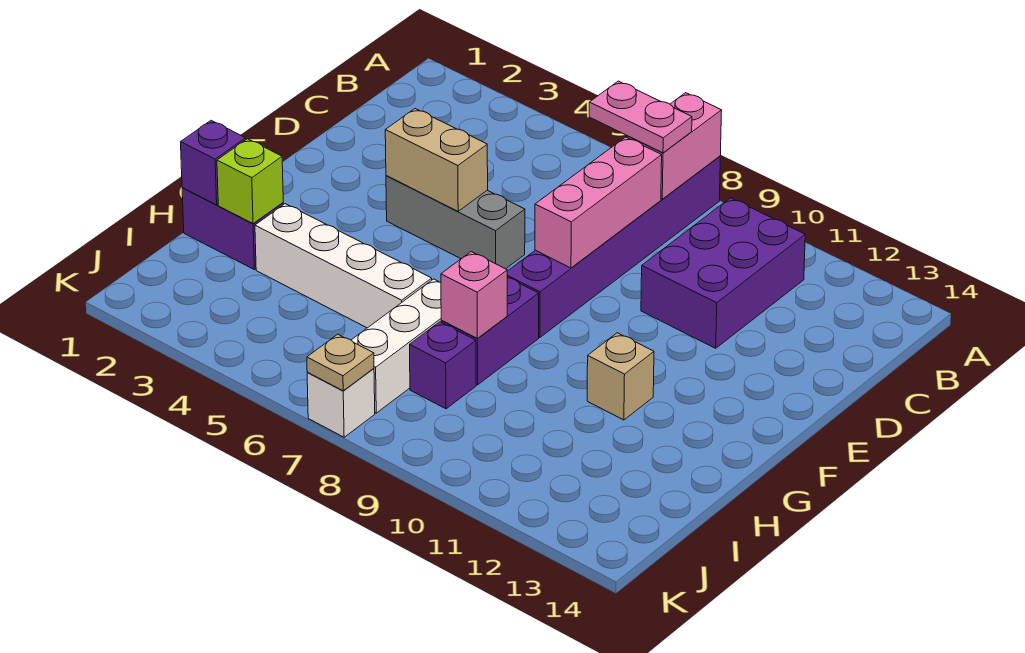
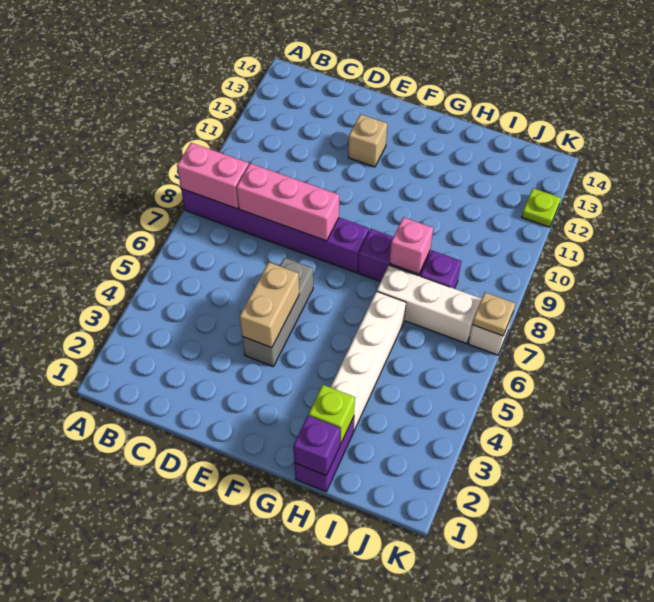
pink plate B7:B8 level 3 -> none
purple brick B10:D11 level 1 -> none
tan brick G11 level 1 -> tan brick E12 level 1
none -> lime plate K12 level 1

